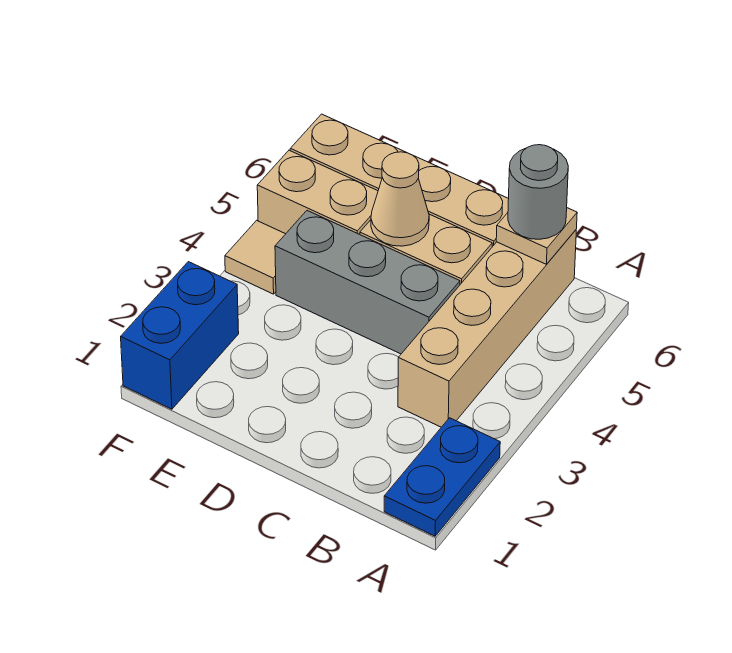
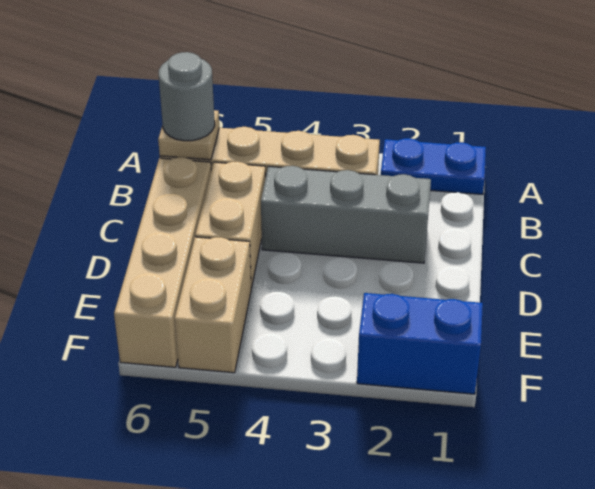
grey brick C4:E4 level 1 -> grey brick C2:C4 level 1
tan cone D5 level 2 -> none
tan tile F4 level 1 -> none

